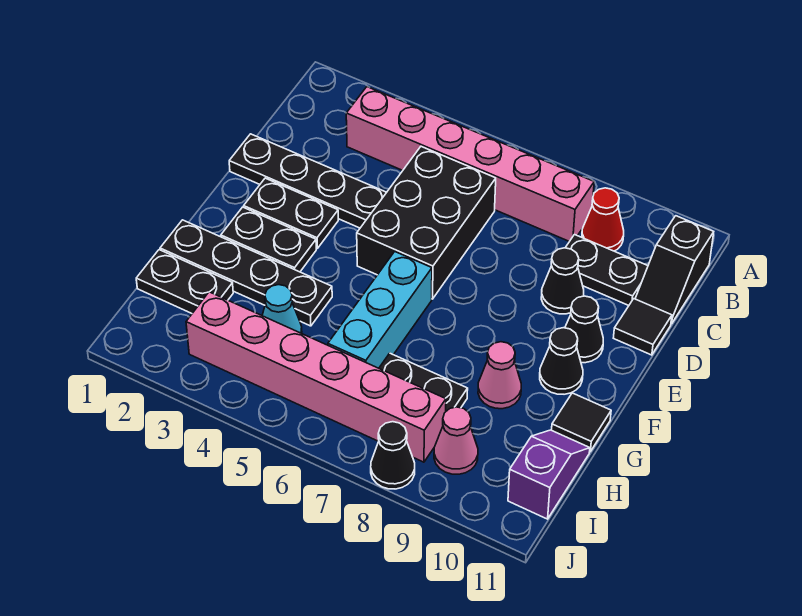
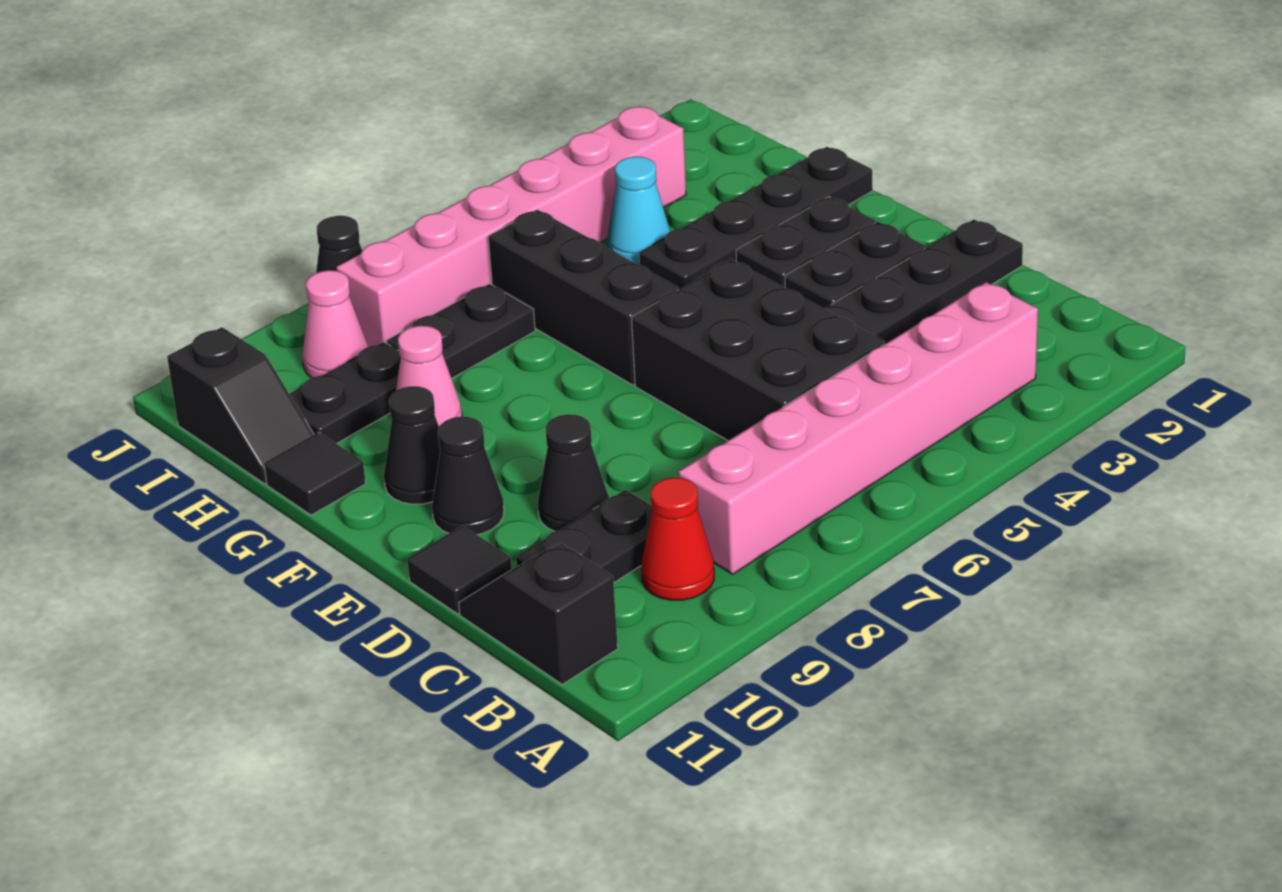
cyan brick F6:H6 level 1 -> black brick F6:H6 level 1
black plate H1:H2 level 1 -> black plate H9:H10 level 1
purple slope H11:I11 level 1 top I -> black slope H11:I11 level 1 top I

